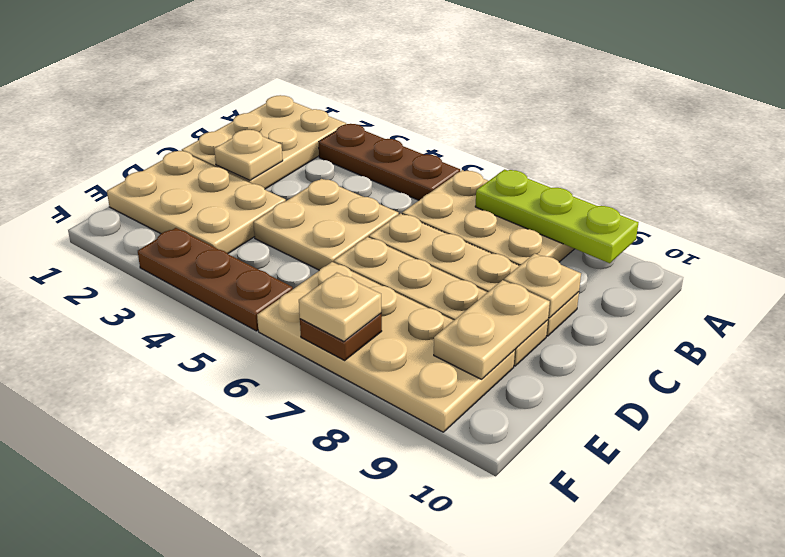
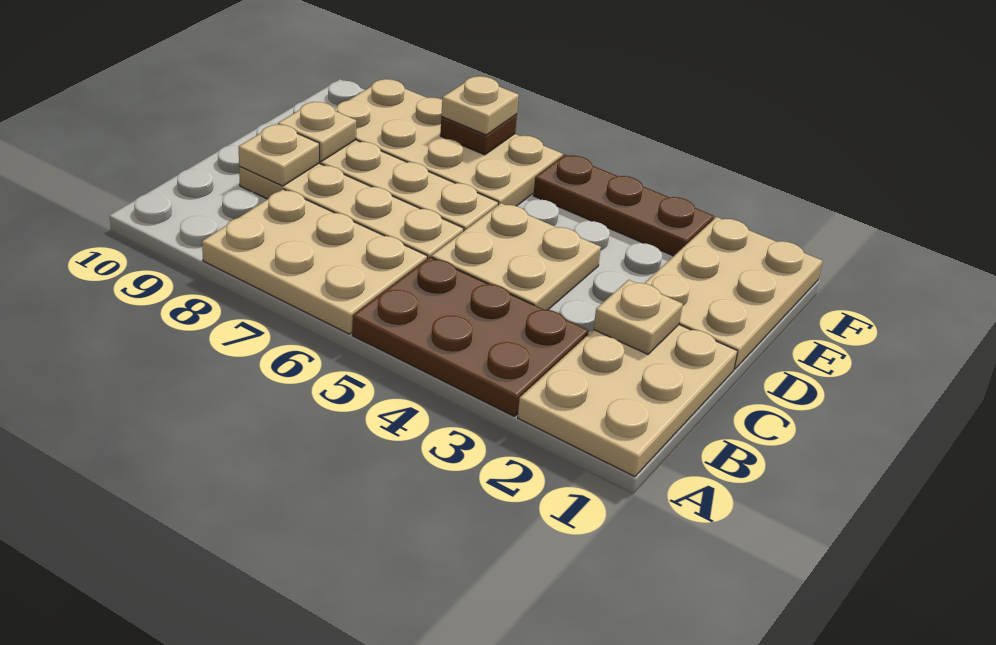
brown plate A3:A5 level 1 -> brown plate A3:B5 level 1
lime plate A7:A9 level 2 -> none
tan plate D1:E3 level 1 -> tan plate D1:F2 level 1
tan plate D9:E9 level 2 -> tan plate D9 level 2

